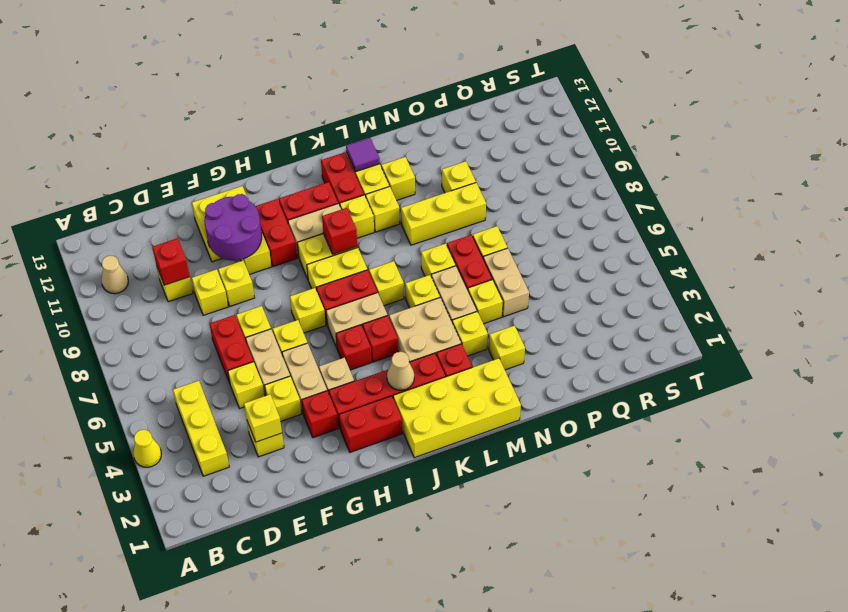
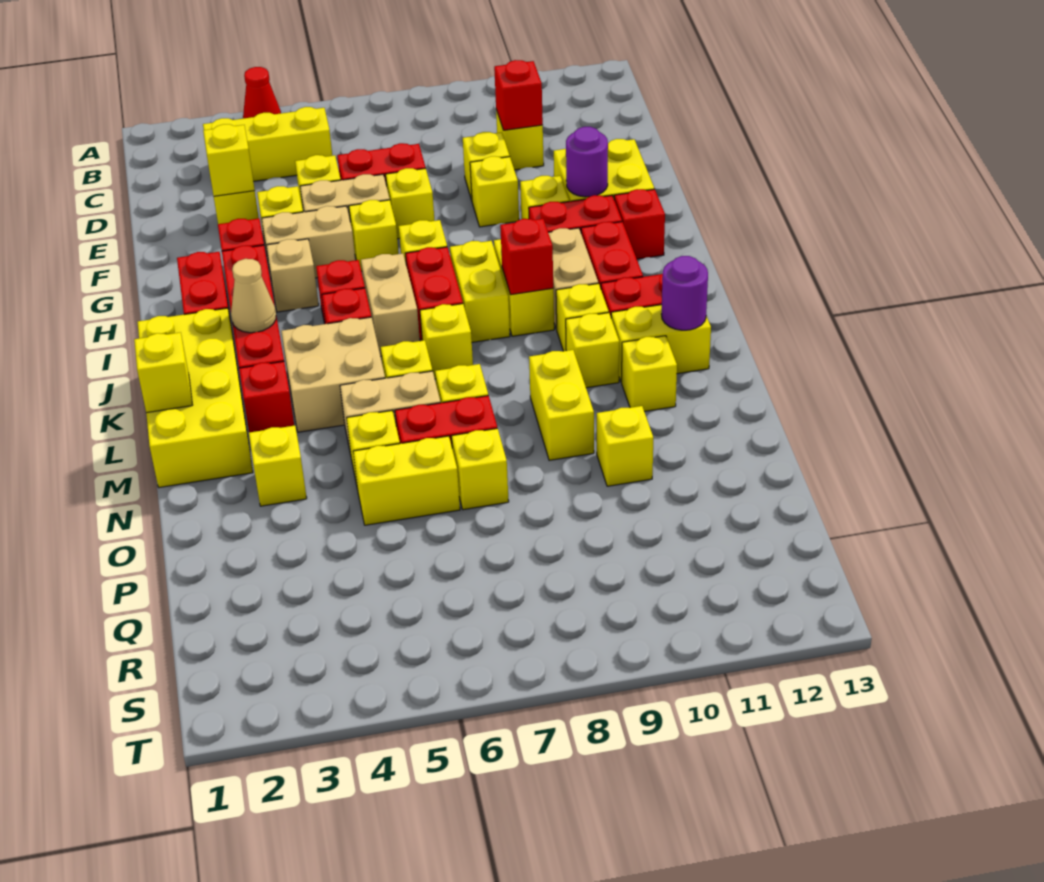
yellow cone A4 level 1 -> red cone A4 level 1
tan cone B11 level 1 -> none
purple round brick F10:G11 level 2 -> purple round brick G11 level 2
none -> red brick H12 level 1
purple tile L12 level 2 -> purple round brick L12 level 2
yellow brick M4 level 1 -> yellow brick L1 level 2
yellow brick M9:O9 level 1 -> yellow brick M9:N9 level 1
tan brick O5:O6 level 1 -> yellow brick O5:O6 level 1

